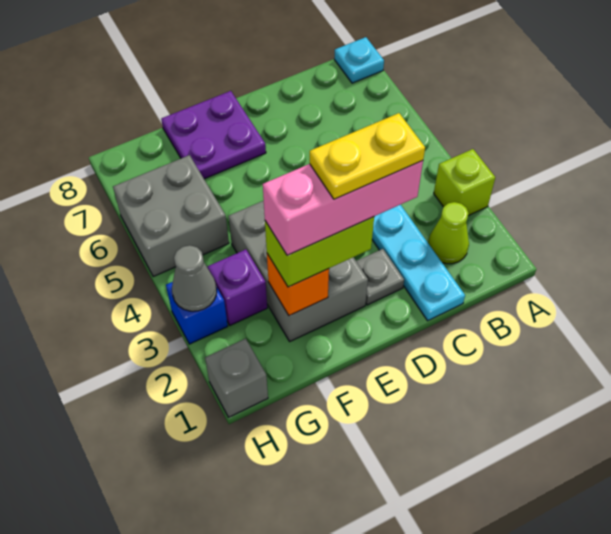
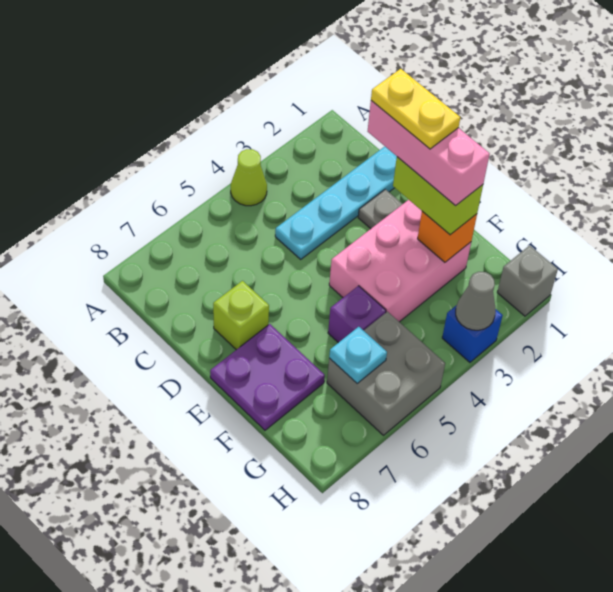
lime brick A3 level 1 -> lime brick D7 level 1
cyan plate A8 level 1 -> cyan plate G6 level 2
lime cone B2 level 1 -> lime cone A4 level 1
grey brick E2:F4 level 1 -> pink brick E2:F4 level 1
purple brick G3 level 1 -> purple brick F5 level 1

